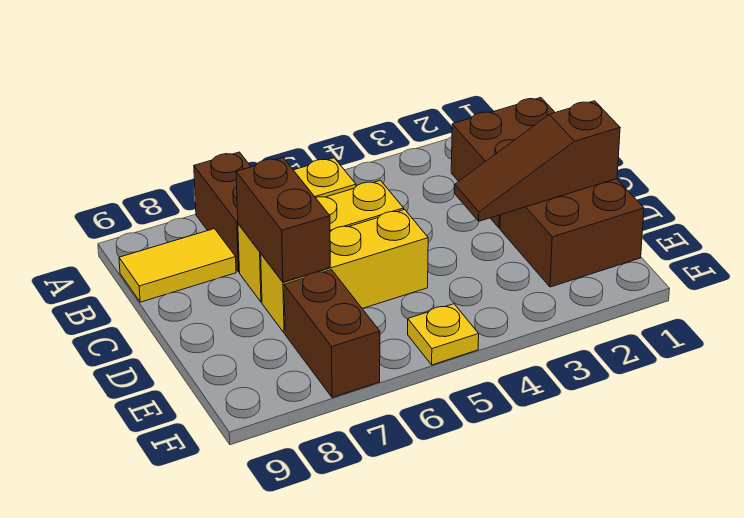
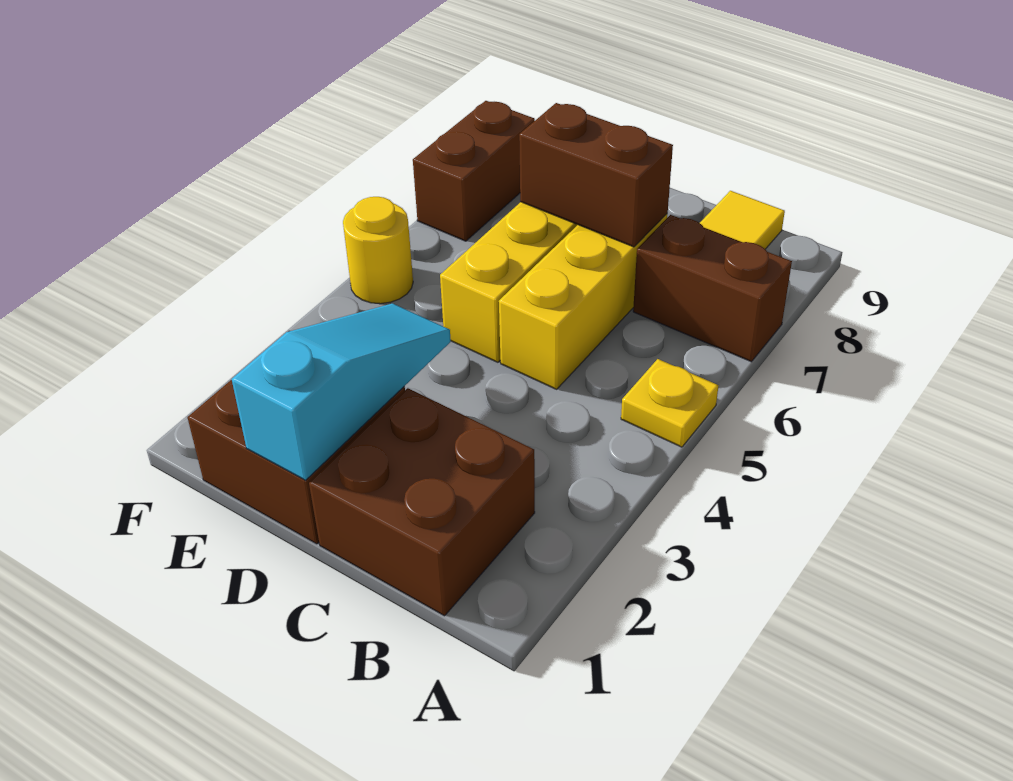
brown slope D1:D3 level 2 top 1 -> cyan slope D1:D3 level 2 top 1
brown brick E7:F7 level 1 -> brown brick F7:F8 level 1
yellow plate F5 level 1 -> yellow round brick F5 level 1

